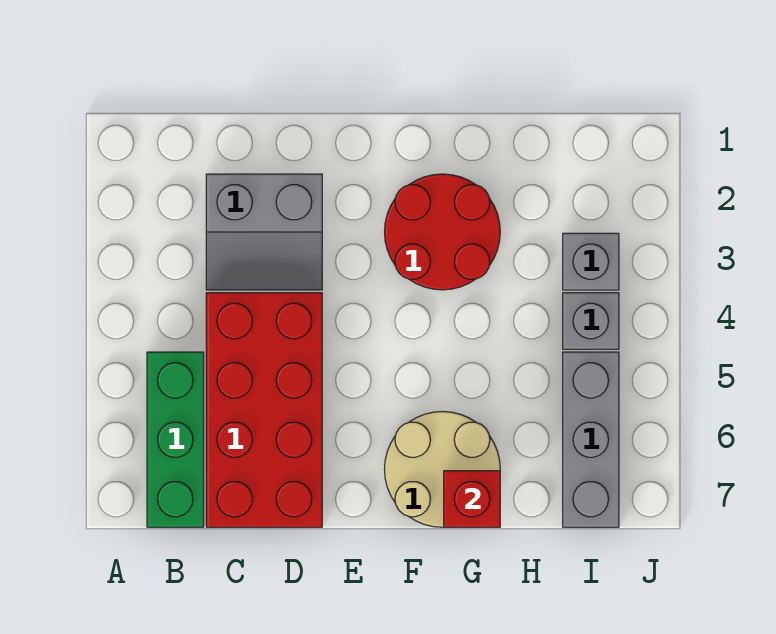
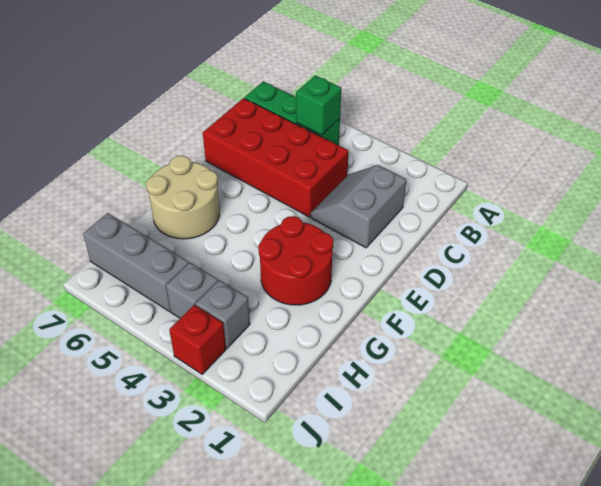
none -> green brick B5 level 2
red brick G7 level 2 -> red brick J3 level 1

